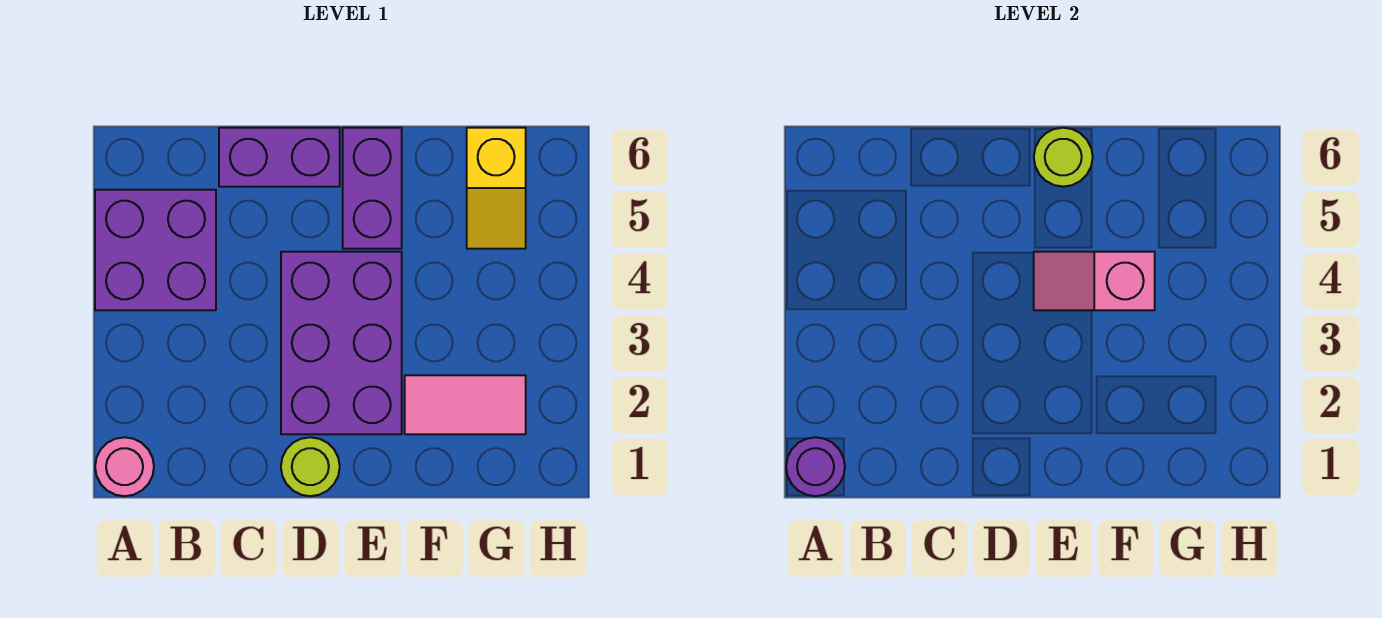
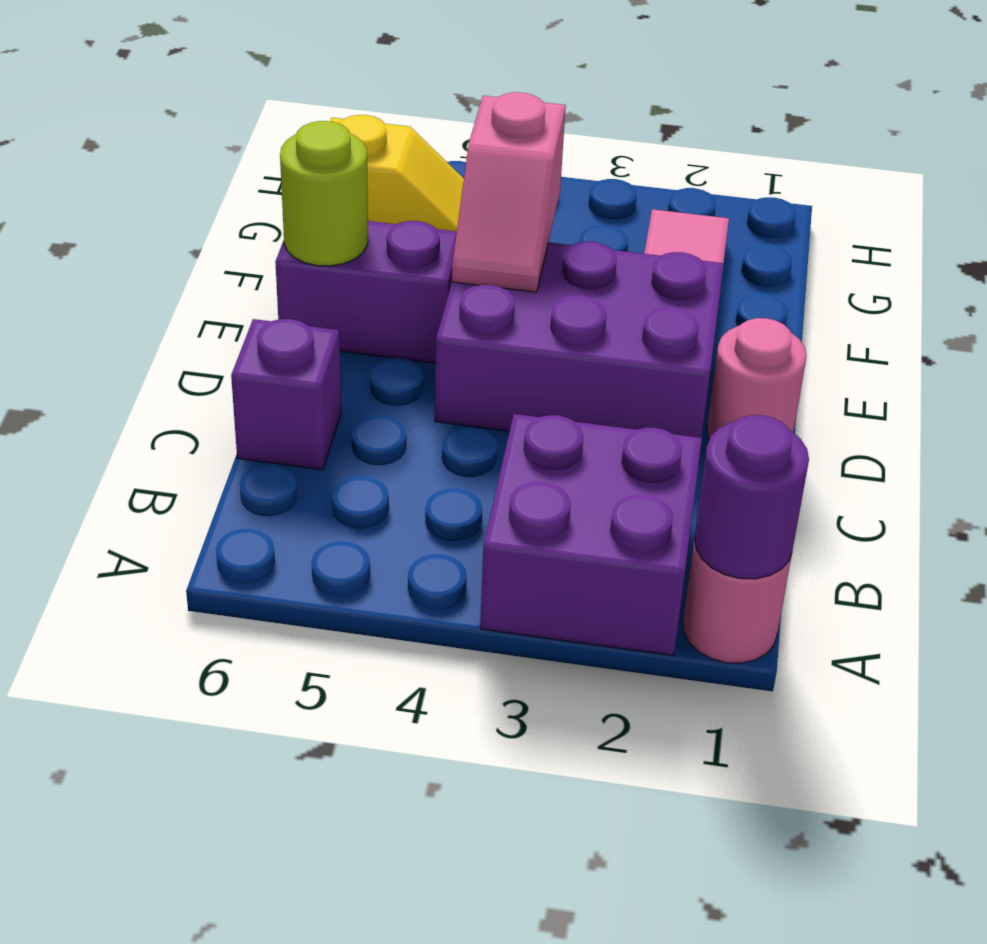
purple brick A4:B5 level 1 -> purple brick A2:B3 level 1
purple brick C6:D6 level 1 -> purple brick C6 level 1
lime round brick D1 level 1 -> pink round brick D1 level 1

